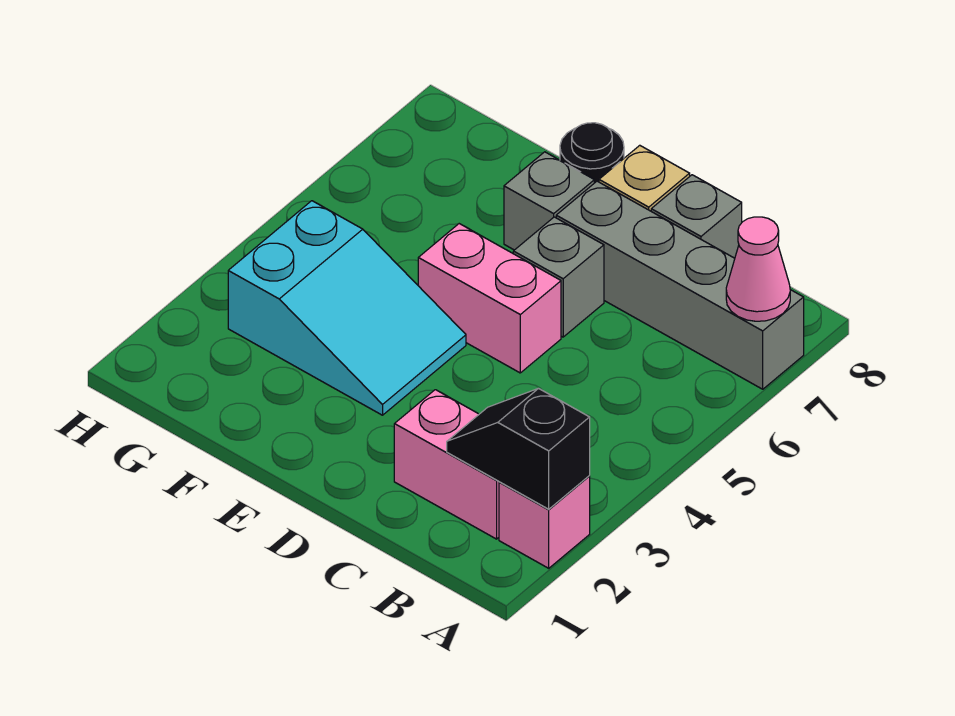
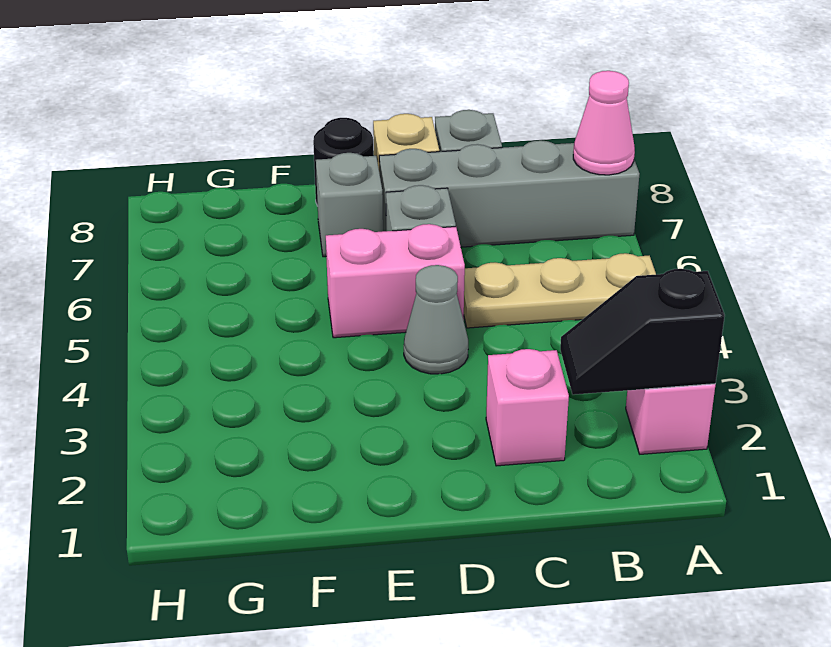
none -> tan plate A5:C5 level 1
pink brick B2:C2 level 1 -> pink brick C2 level 1
none -> grey cone D4 level 1
cyan slope E3:G4 level 1 top G -> none

